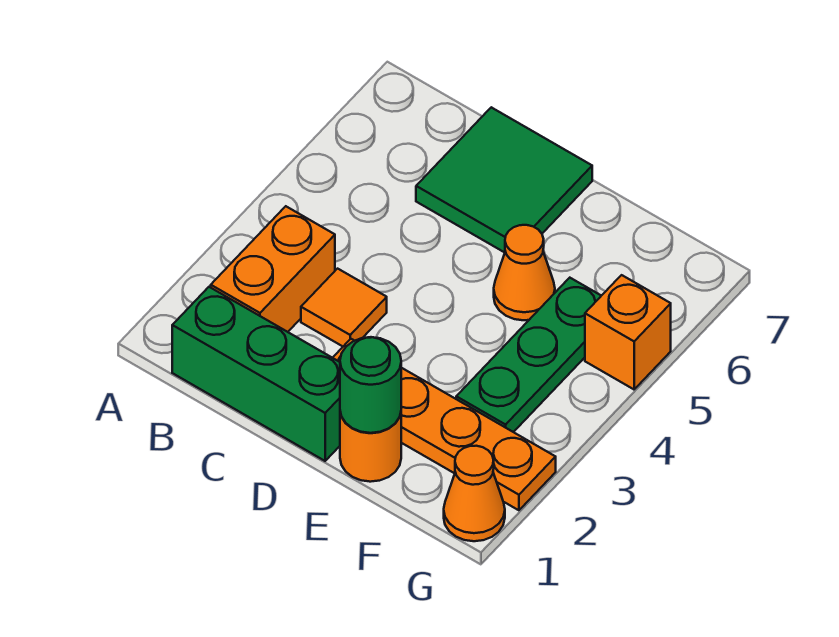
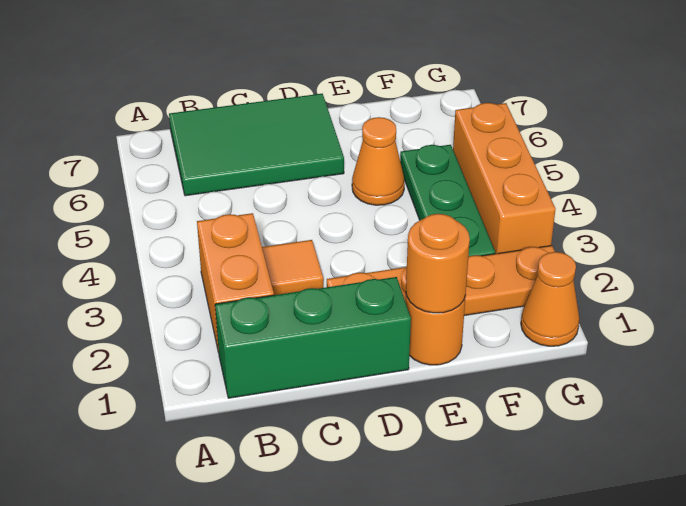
green tile C6:D7 level 1 -> green tile B6:D7 level 1
green round brick E1 level 2 -> orange round brick E1 level 2
orange brick G5 level 1 -> orange brick G3:G5 level 1

